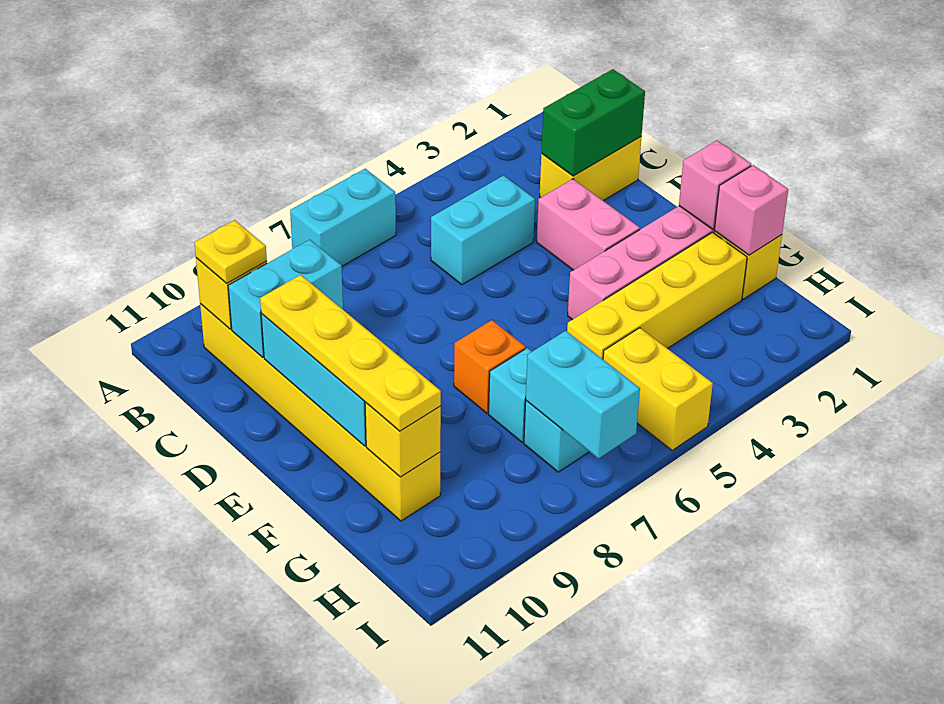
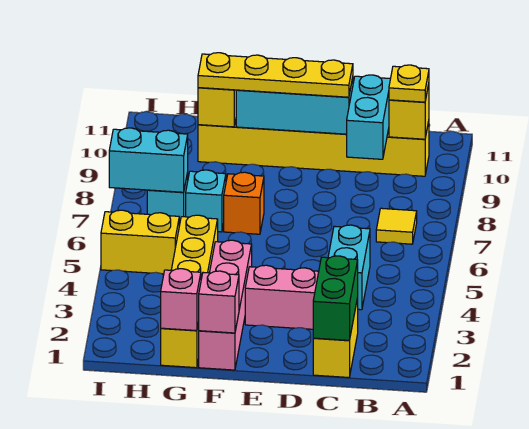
cyan brick A6:A7 level 1 -> none
none -> yellow tile B7 level 1

